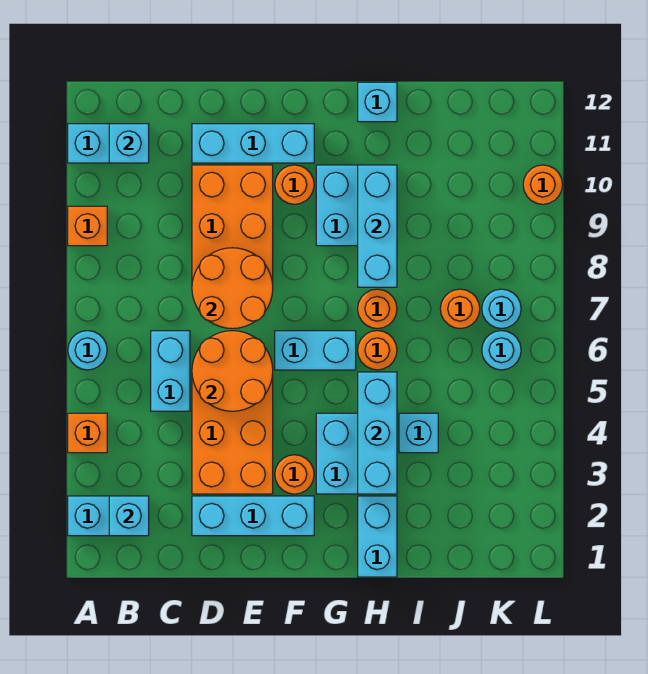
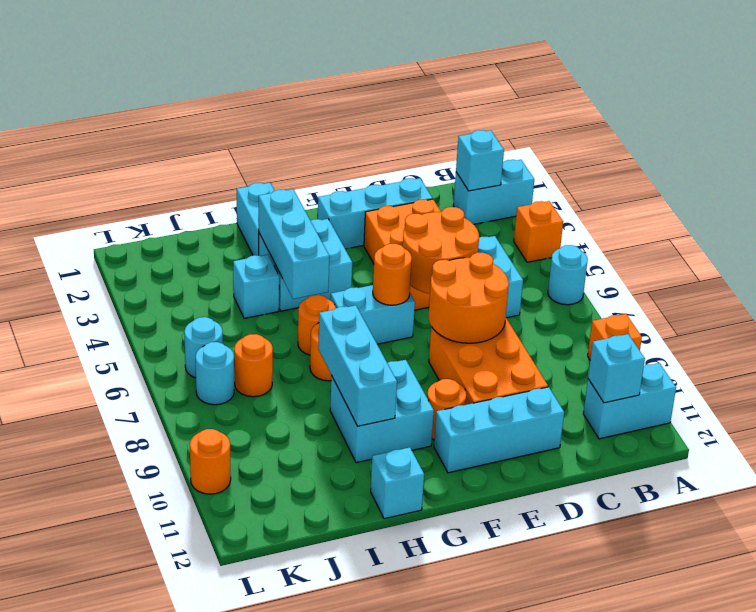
orange round brick F3 level 1 -> orange round brick F6 level 2

